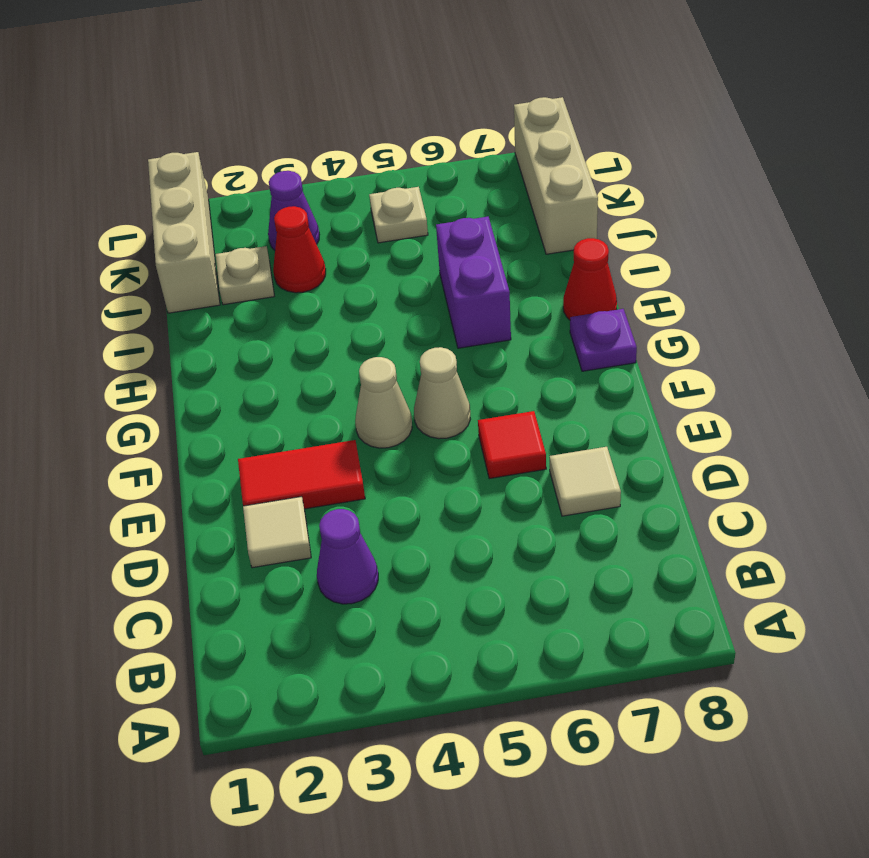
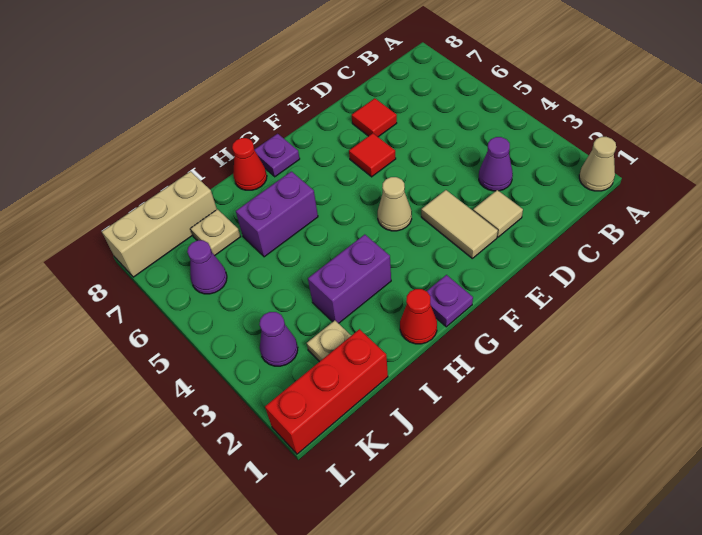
tan tile D7 level 1 -> red tile D7 level 1
red tile E2:E3 level 1 -> tan tile E2:E3 level 1
tan cone F5 level 1 -> tan cone A1 level 1
none -> purple plate G1 level 1
none -> purple brick H3:I3 level 1
tan brick J1:L1 level 1 -> red brick J1:L1 level 1
red cone J3 level 1 -> red cone H1 level 1
tan plate K5 level 1 -> tan plate J7 level 1
none -> purple cone K6 level 1

